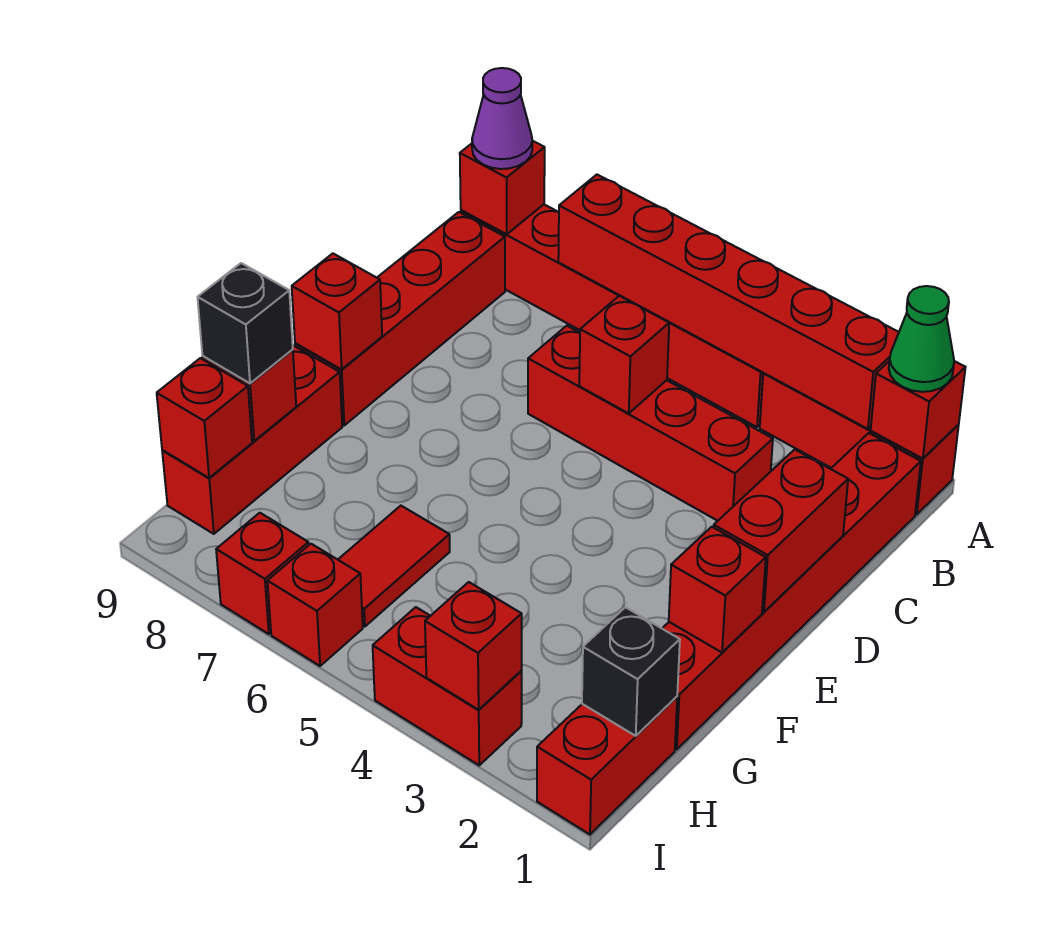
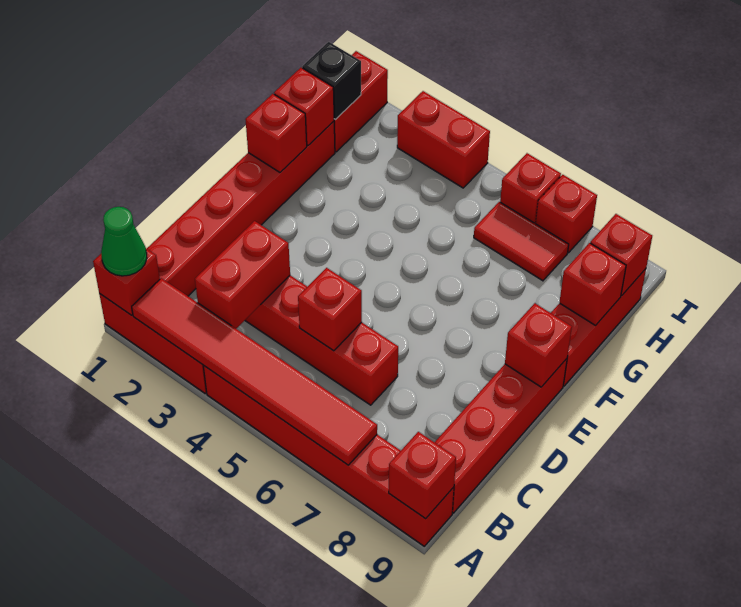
red brick A2:A7 level 2 -> red tile A2:A7 level 2
purple cone A9 level 3 -> none
red brick D1:E1 level 2 -> red brick B3:C3 level 2
red tile G6:H6 level 1 -> red tile H6:H7 level 1
black brick G9 level 3 -> none
red brick I3 level 2 -> red brick G1 level 2

